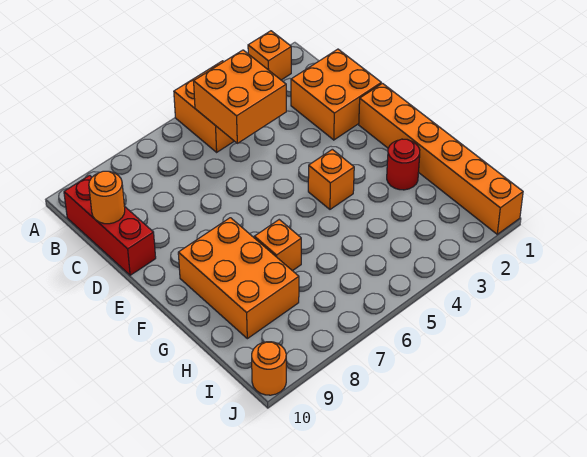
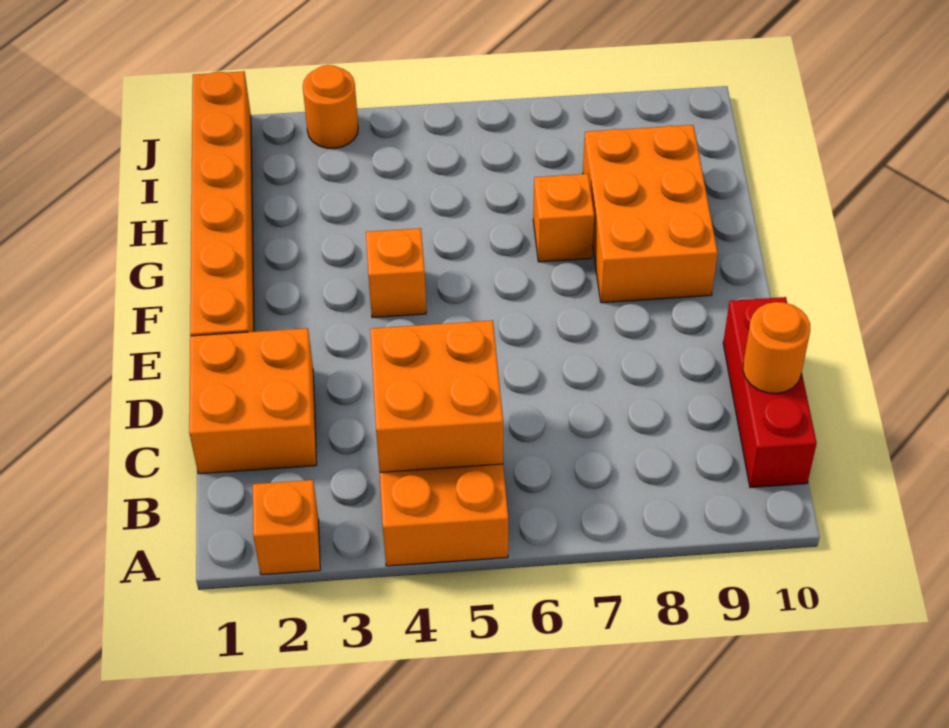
red round brick G2 level 1 -> none
orange round brick J10 level 1 -> orange round brick J3 level 1

